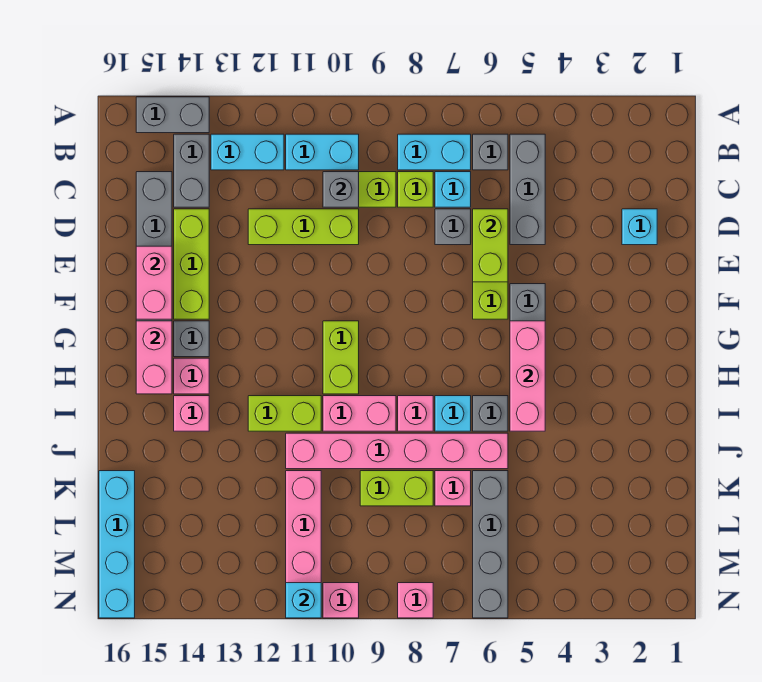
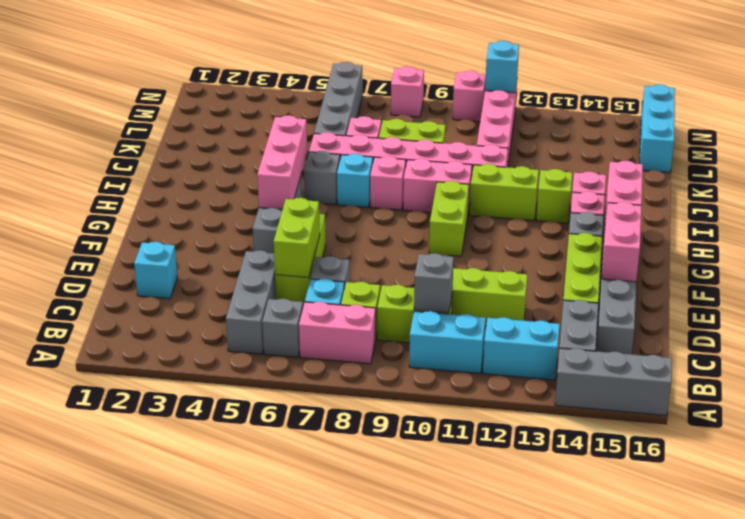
grey brick A14:A15 level 1 -> grey brick A14:A16 level 1
cyan brick B7:B8 level 1 -> pink brick B7:B8 level 1
none -> lime brick I13 level 1
cyan brick K16:N16 level 1 -> cyan brick L16:N16 level 1

